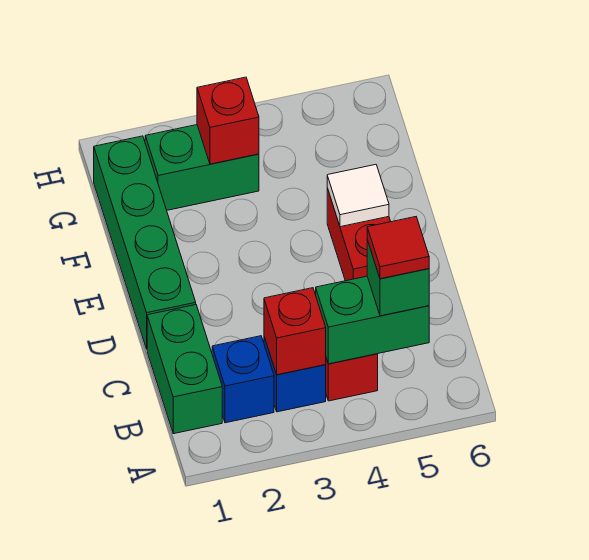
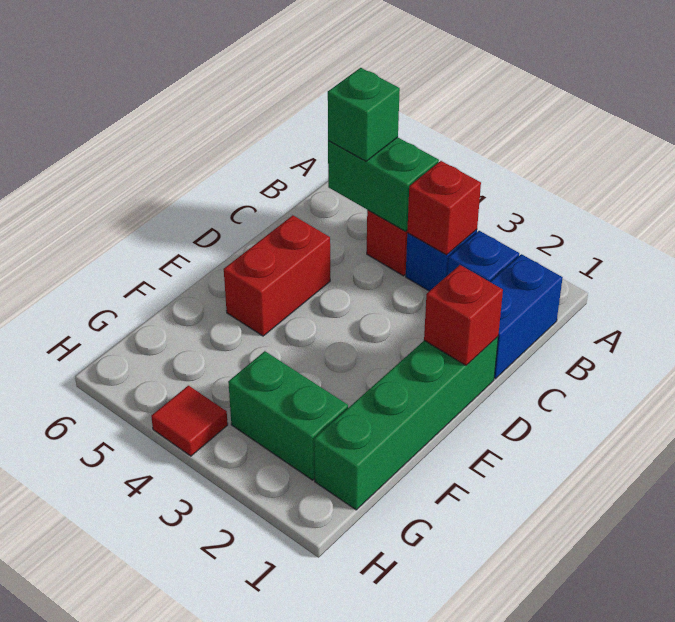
green brick B1:C1 level 1 -> blue brick B1:C1 level 1
red tile B5 level 4 -> red tile H4 level 1
white tile E5 level 2 -> none
red brick G3 level 2 -> red brick D1 level 2

